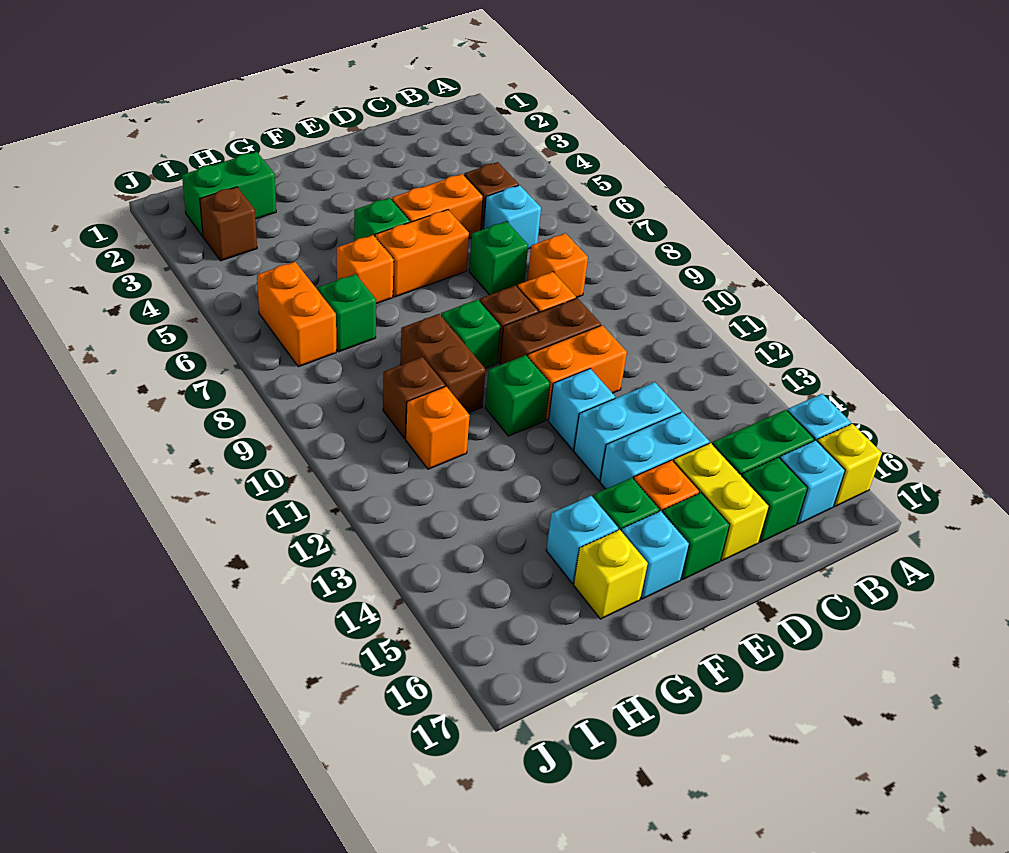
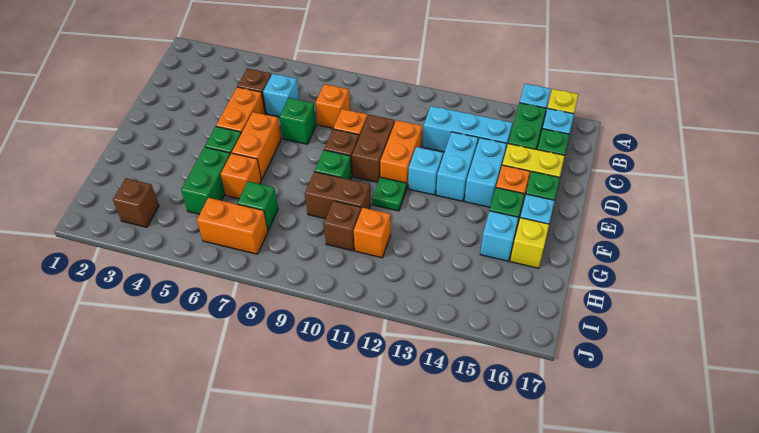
none -> cyan brick C12:C14 level 1
green brick F11 level 1 -> green plate F11 level 1
green brick H2:I2 level 1 -> green brick G5:H5 level 1

